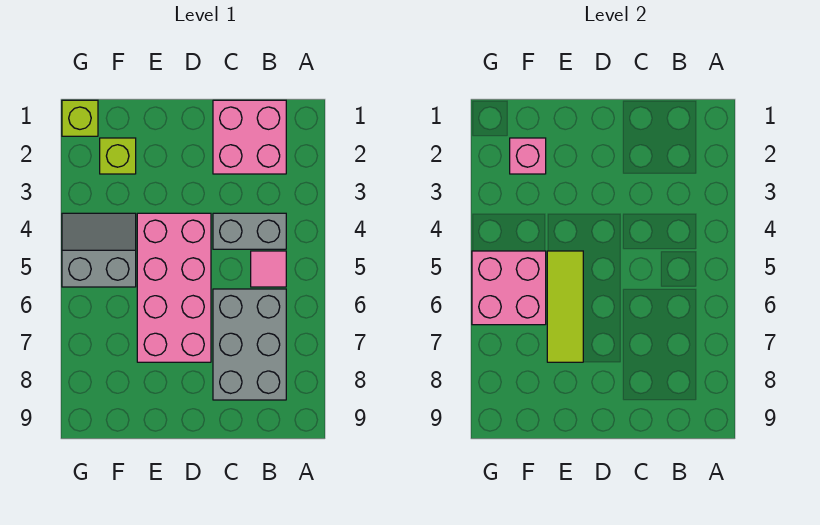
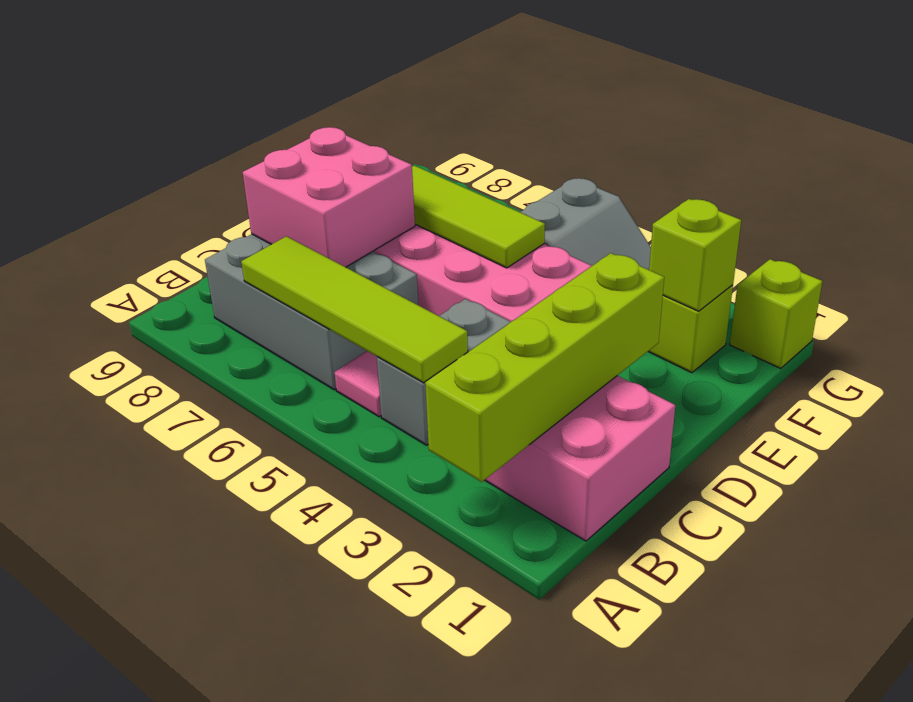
none -> lime brick A2:D2 level 2
none -> lime tile B4:B7 level 2
pink brick F2 level 2 -> lime brick F2 level 2
pink brick F5:G6 level 2 -> pink brick C7:D8 level 2

